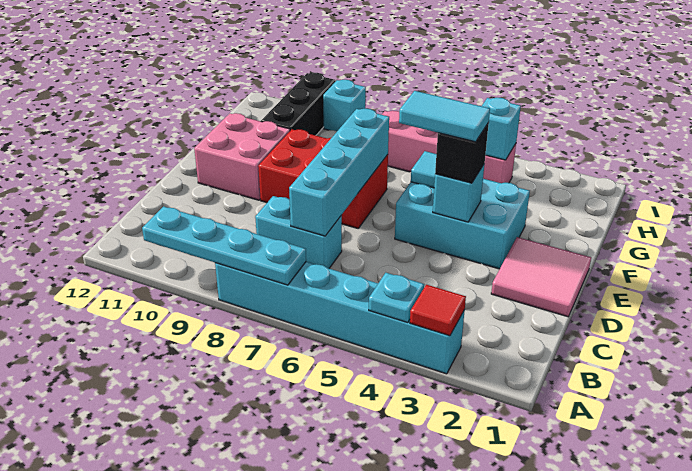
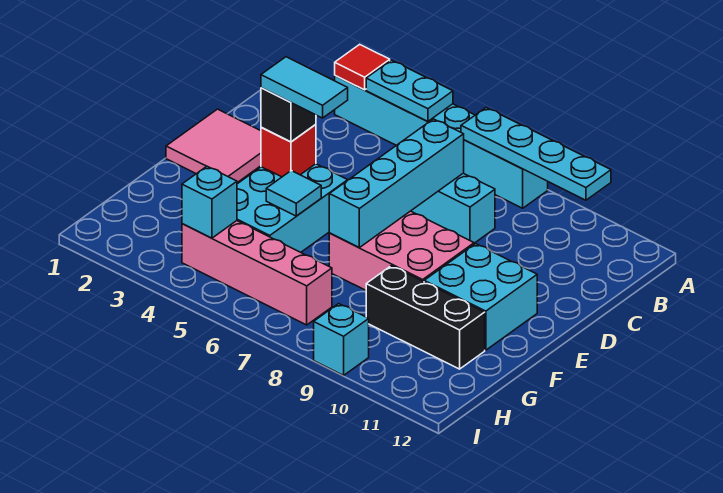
cyan plate A4 level 2 -> cyan plate A4:A5 level 2
cyan brick E3:F5 level 1 -> cyan brick E4:G5 level 1
cyan brick E4 level 2 -> red brick E4 level 2
red brick E7:F9 level 1 -> pink brick E7:F9 level 1
pink brick E10:F11 level 1 -> cyan brick E10:F11 level 1
black brick G10:I10 level 1 -> black brick G9:G11 level 1

